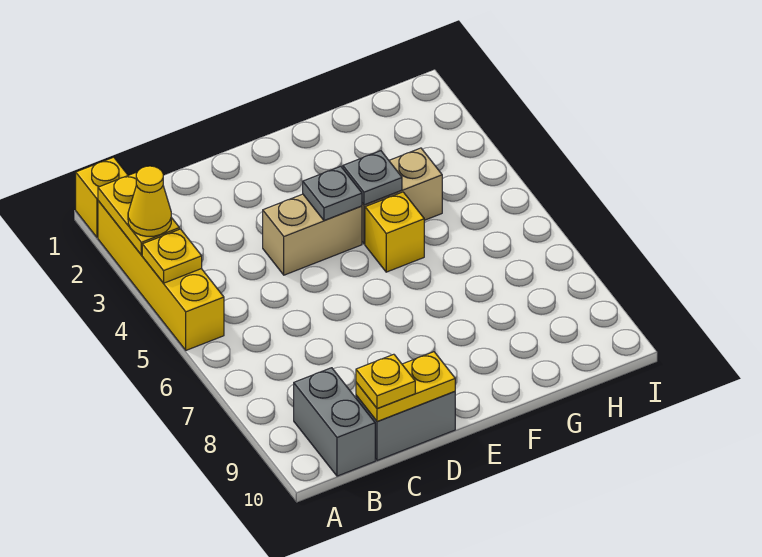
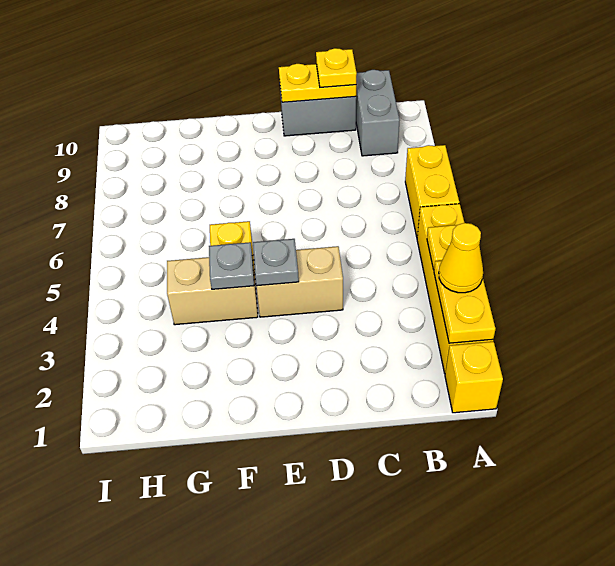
none -> yellow brick A6:A7 level 1

